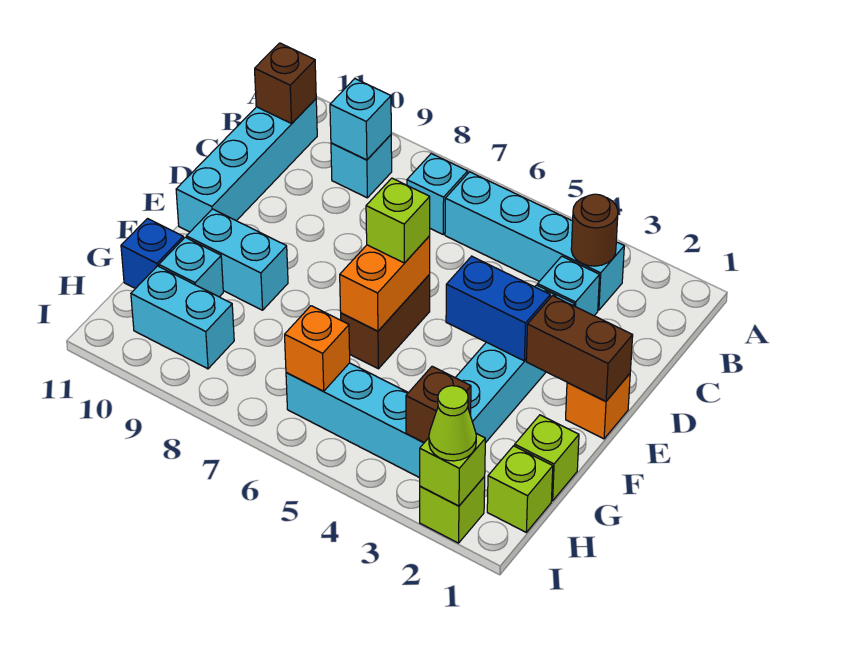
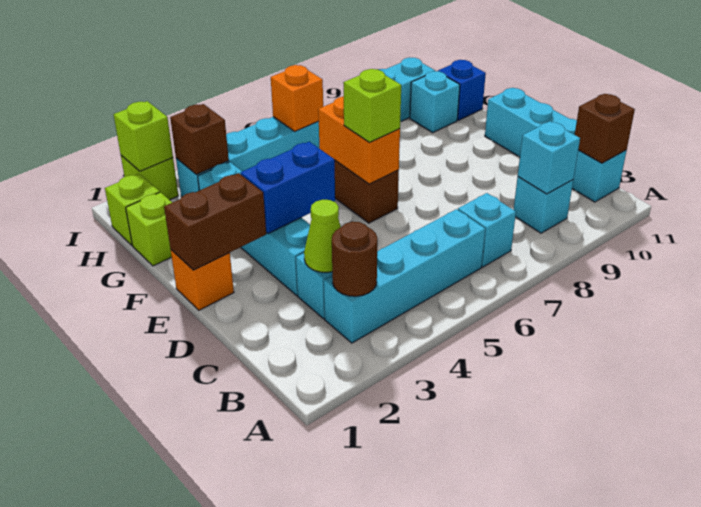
cyan brick F9:F10 level 1 -> none
lime cone I2 level 3 -> lime cone C3 level 2

